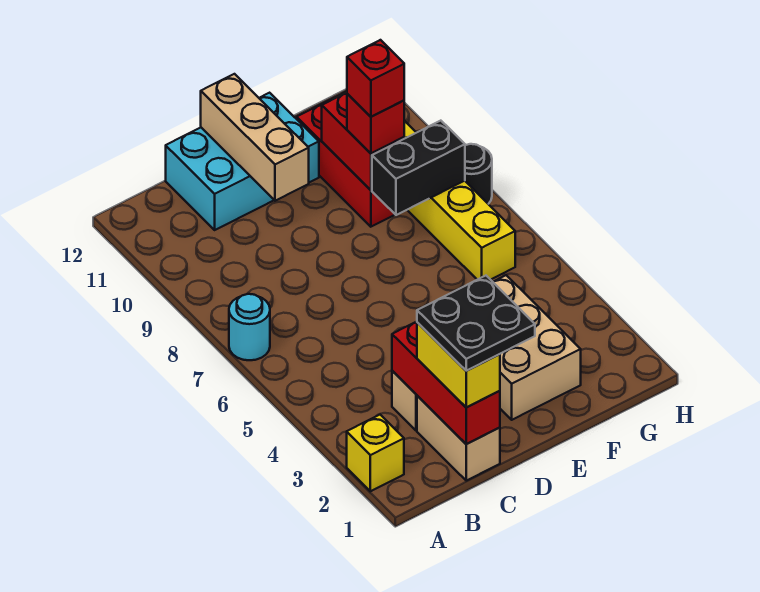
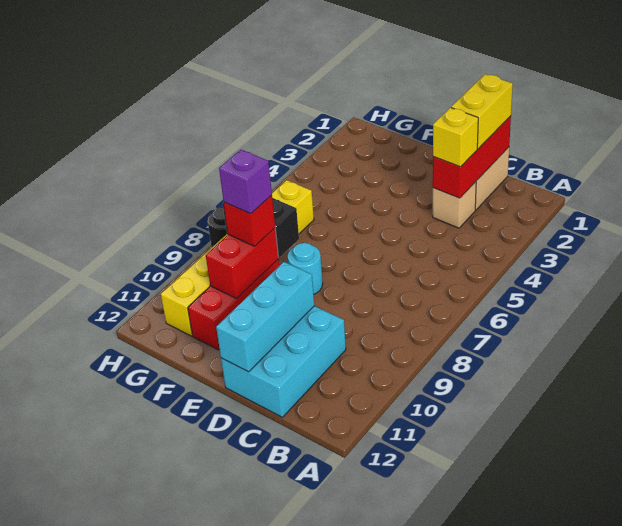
yellow brick A2 level 1 -> yellow brick C3 level 3
cyan round brick A7 level 1 -> cyan round brick E8 level 1
black plate C1:D2 level 4 -> none
cyan brick C11:E12 level 1 -> cyan brick C10:D12 level 1
tan brick D10:D12 level 2 -> cyan brick D10:D12 level 2
tan brick E2:F4 level 1 -> none
red brick F9 level 4 -> purple brick F9 level 4

